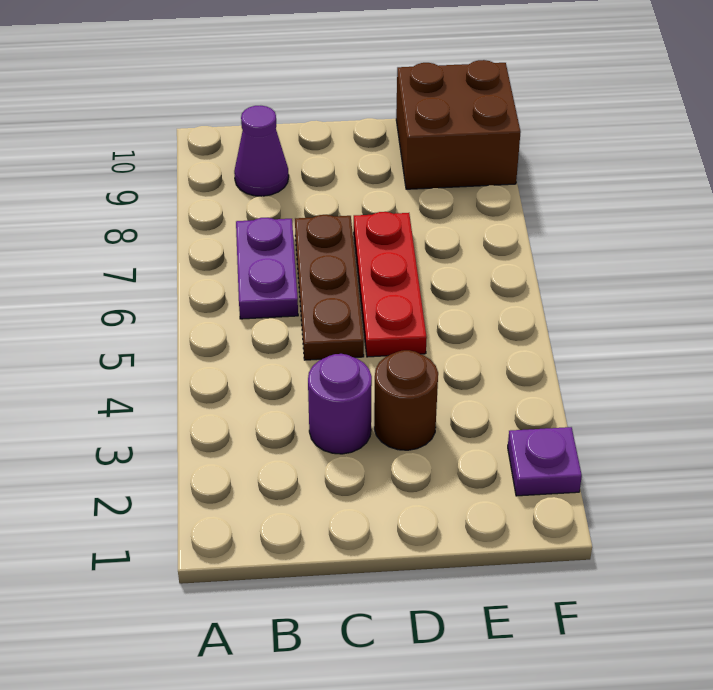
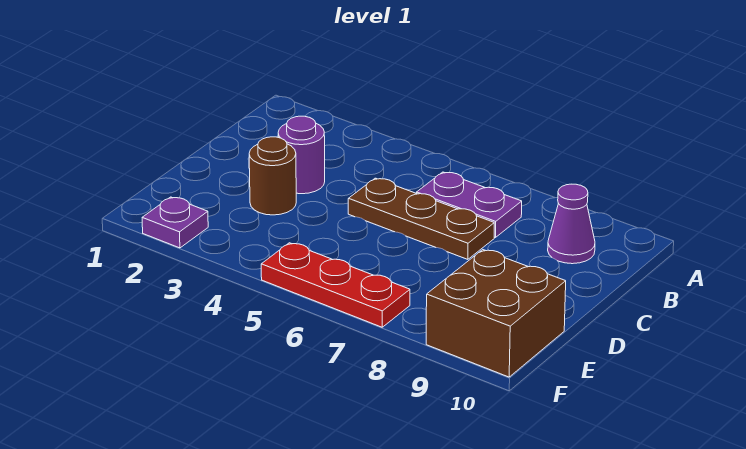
red plate D5:D7 level 1 -> red plate F5:F7 level 1

